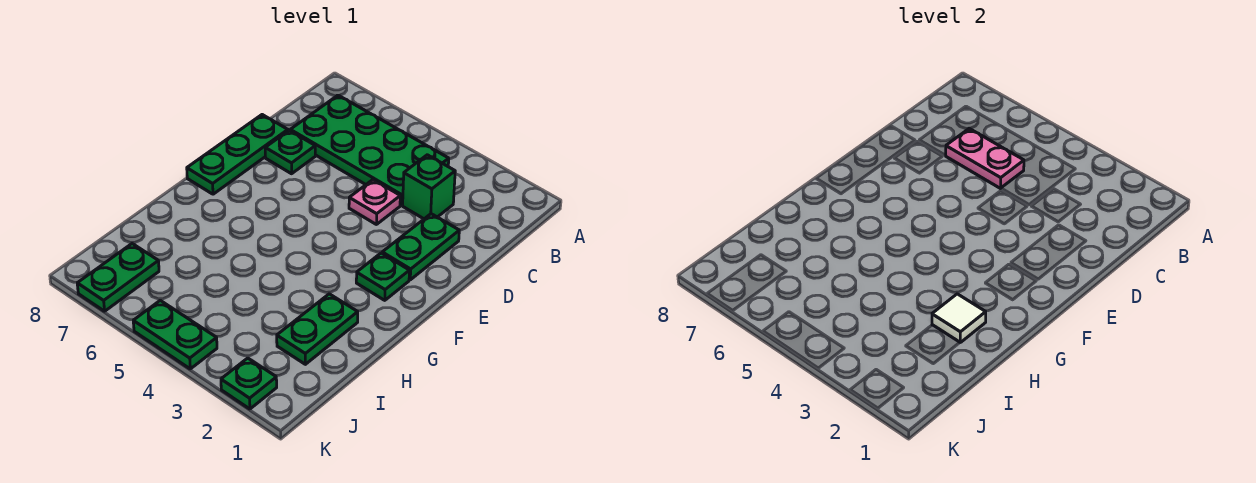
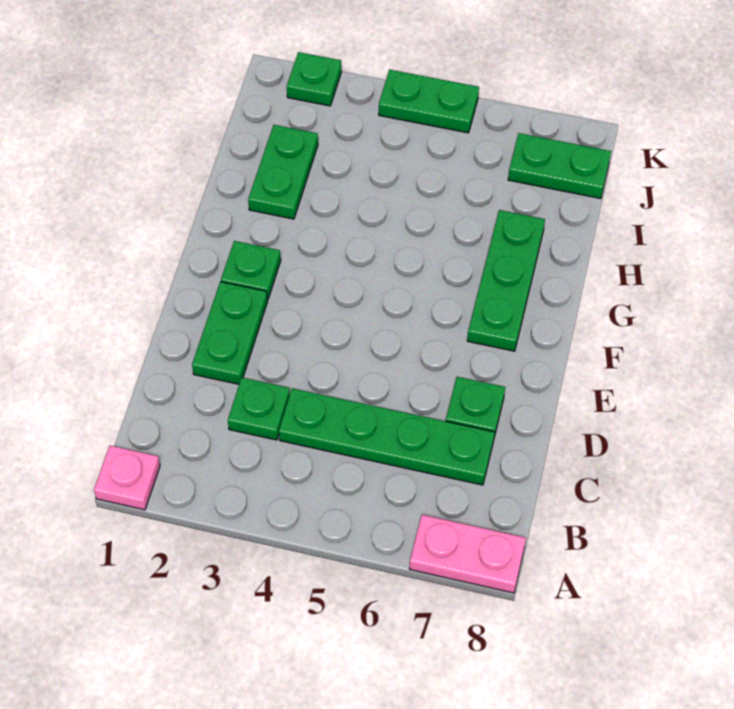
green plate B4:C7 level 1 -> green plate C4:C7 level 1
green brick C3 level 1 -> green plate C3 level 1
pink plate C5:C6 level 2 -> pink plate A7:A8 level 1
pink plate D4 level 1 -> pink plate A1 level 1
green plate D8:F8 level 1 -> green plate F7:H7 level 1
white tile H2 level 2 -> none
green plate J7:K7 level 1 -> green plate J7:J8 level 1

